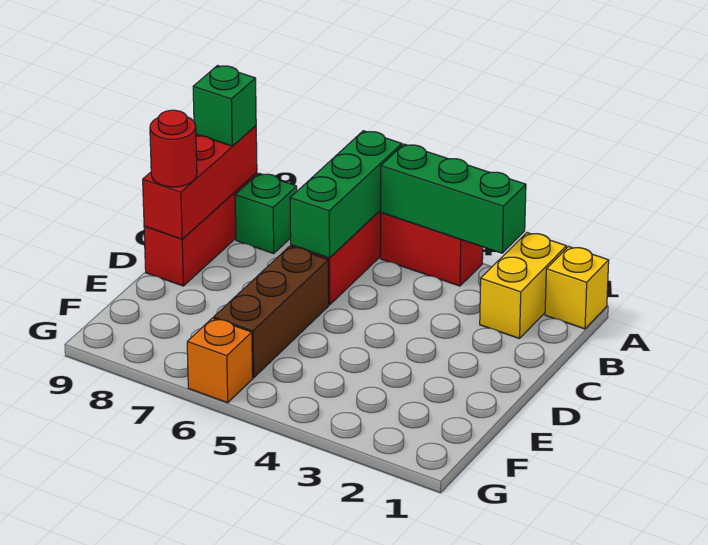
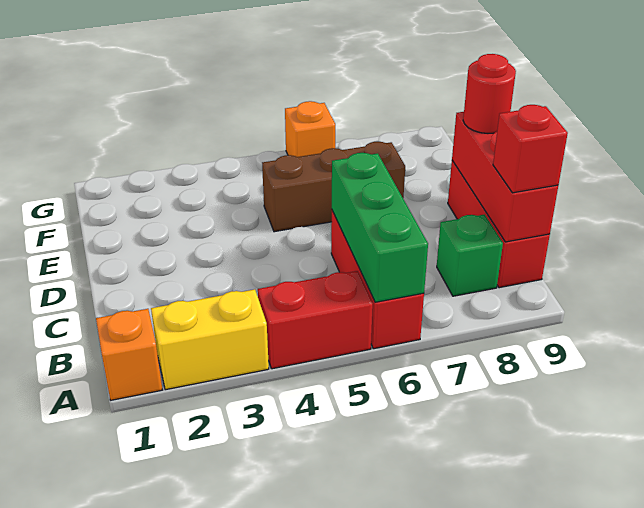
yellow brick A1 level 1 -> orange brick A1 level 1
yellow brick A2:B2 level 1 -> yellow brick A2:A3 level 1
green brick A3:A5 level 2 -> none
green brick B9 level 3 -> red brick B9 level 3
brown brick D6:F6 level 1 -> brown brick E5:E7 level 1

